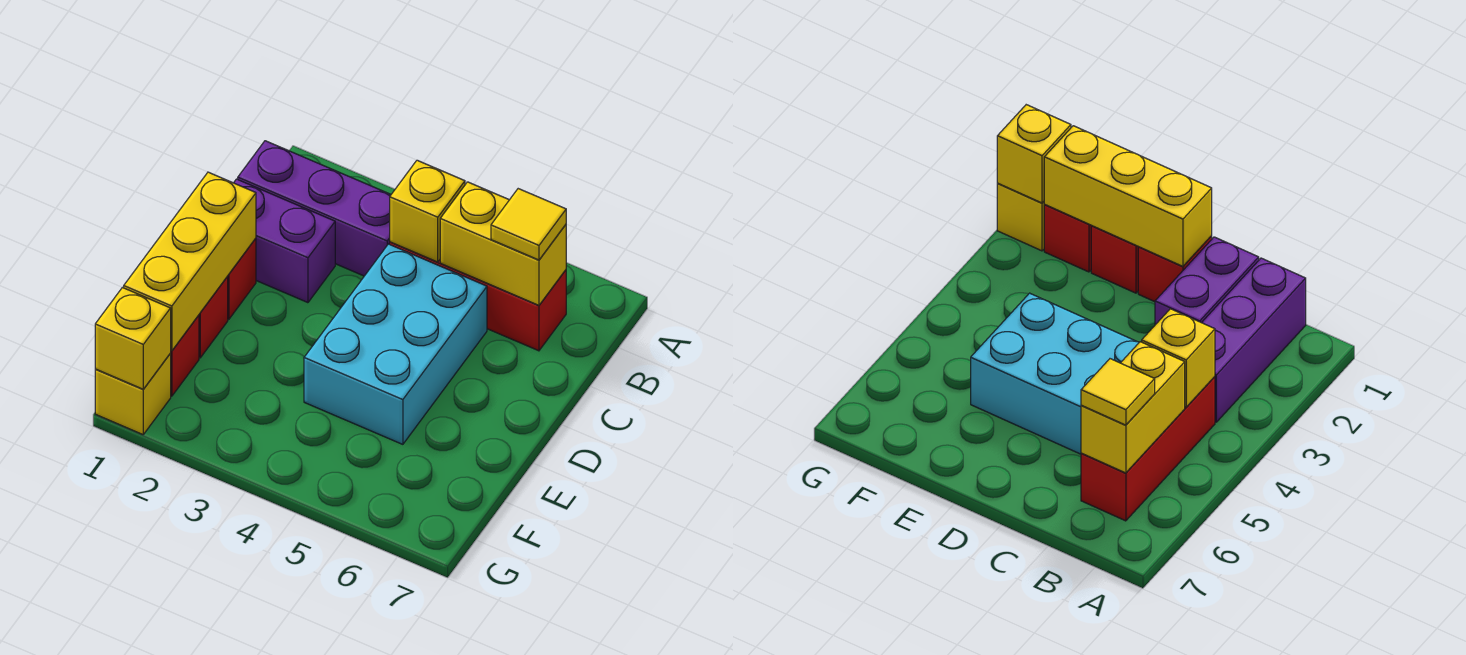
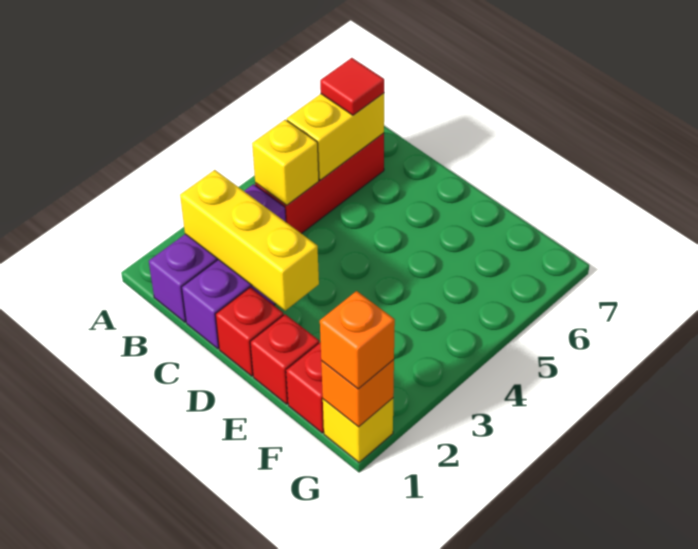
yellow tile B6 level 3 -> red tile B6 level 3
cyan brick C4:E5 level 1 -> none
yellow brick D1:F1 level 2 -> yellow brick B2:D2 level 2
yellow brick G1 level 2 -> orange brick G1 level 2
none -> orange brick G1 level 3

